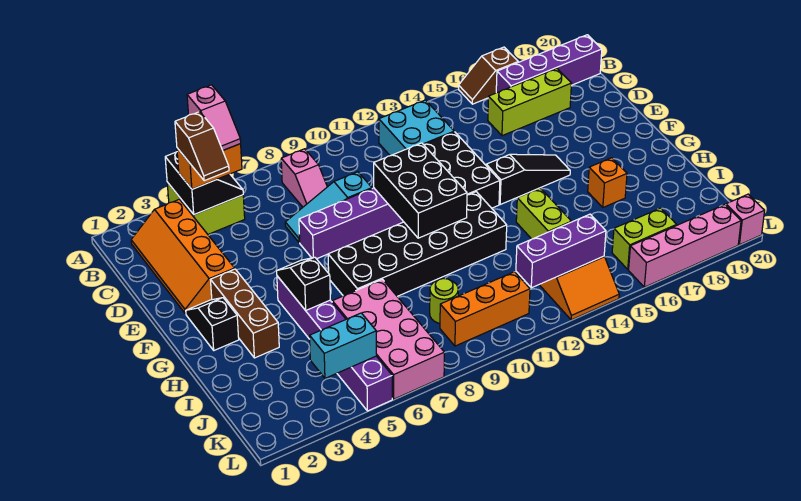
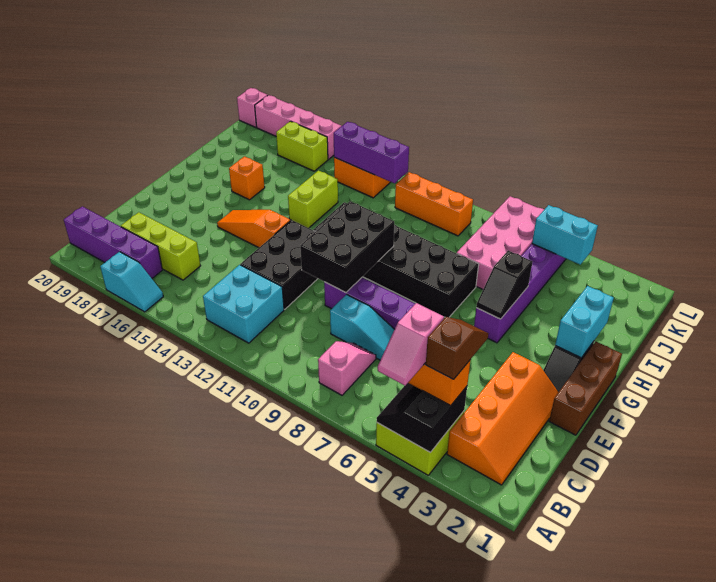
pink slope A5:B5 level 4 top A -> pink slope A5:B5 level 4 top B
brown slope A16:A17 level 1 top 17 -> cyan slope A16:A17 level 1 top 17
brown brick F3:H3 level 1 -> brown brick E1:G1 level 1
black slope F14:F16 level 1 top 14 -> orange slope F14:F16 level 1 top 14
none -> cyan brick G2:H2 level 2
lime round brick J9 level 1 -> none

